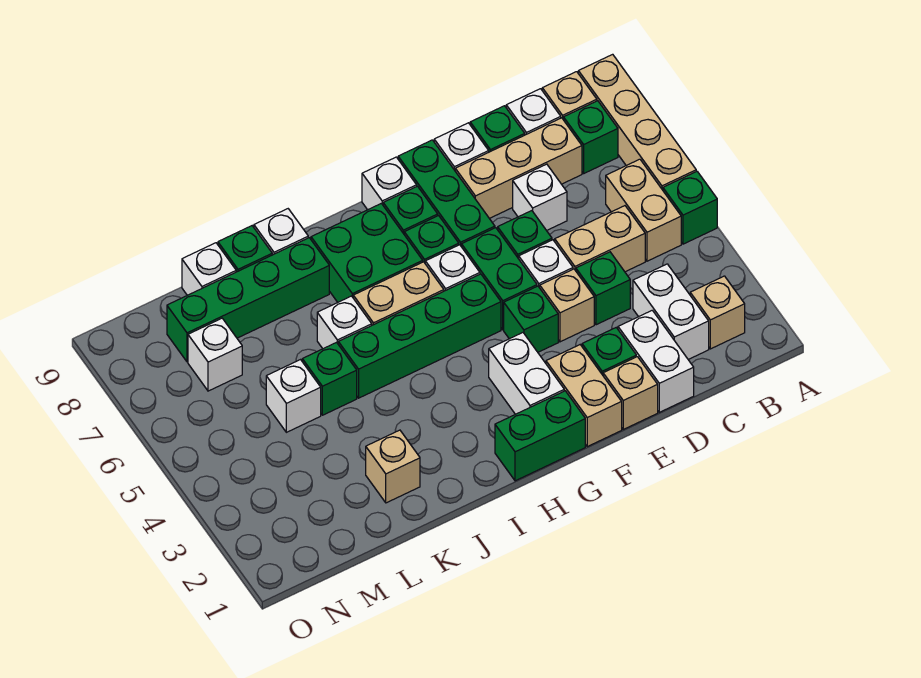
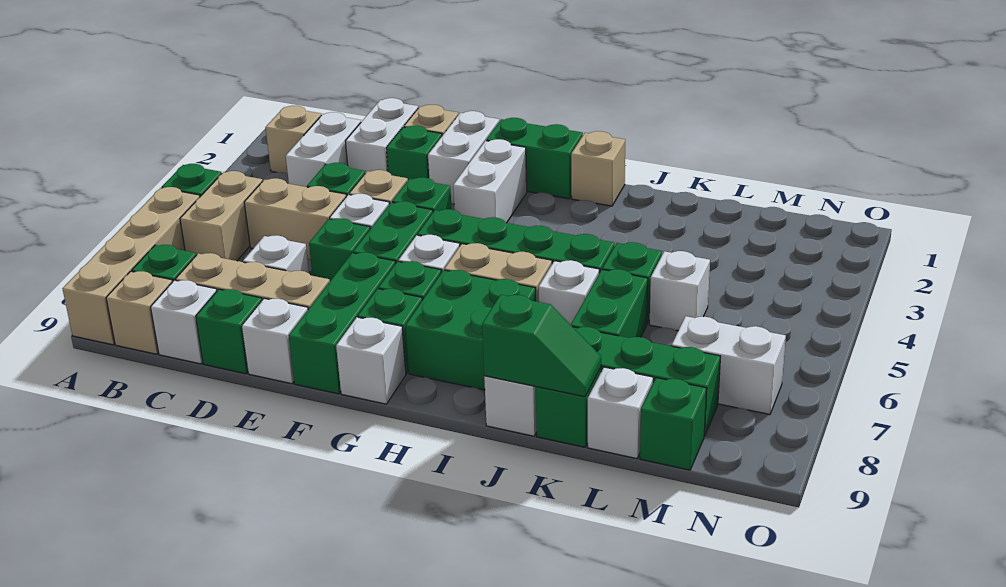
tan brick F1:F2 level 1 -> white brick F1:F2 level 1
none -> green slope J9:K9 level 2 top J
tan brick K2 level 1 -> tan brick I1 level 1
none -> green brick K6:K7 level 1
white brick M7 level 1 -> white brick M7:N7 level 1
none -> green brick M9 level 1

